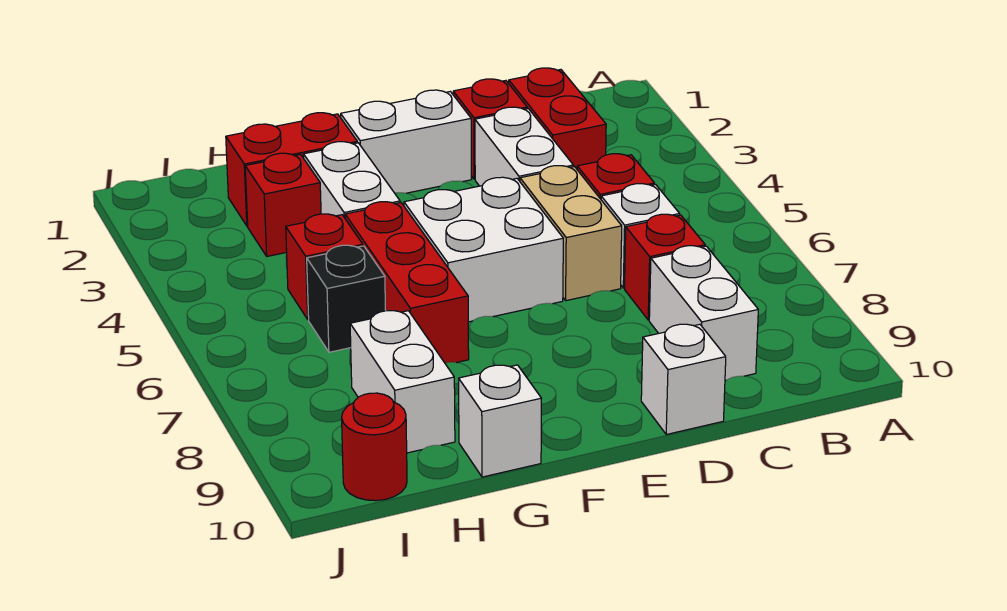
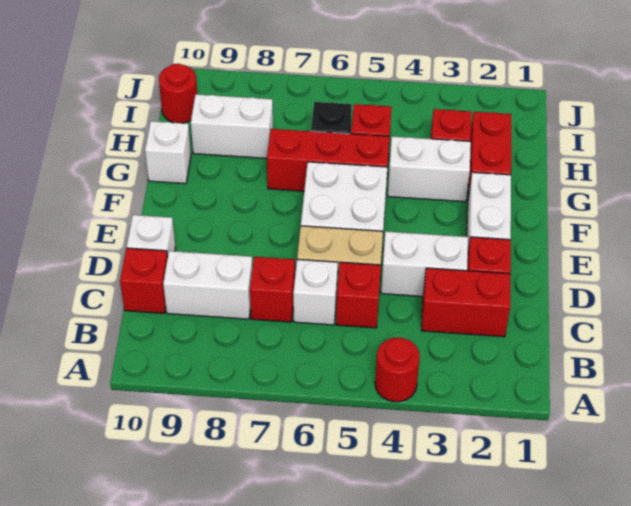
none -> red round brick A4 level 1
none -> red brick C10 level 1

